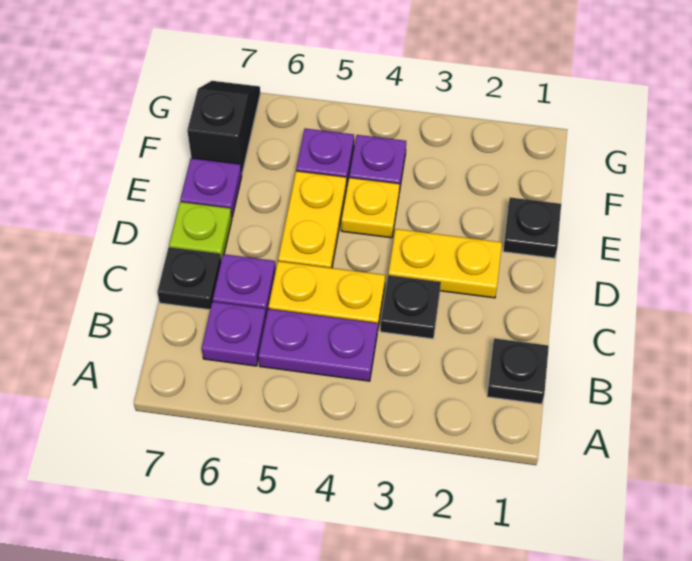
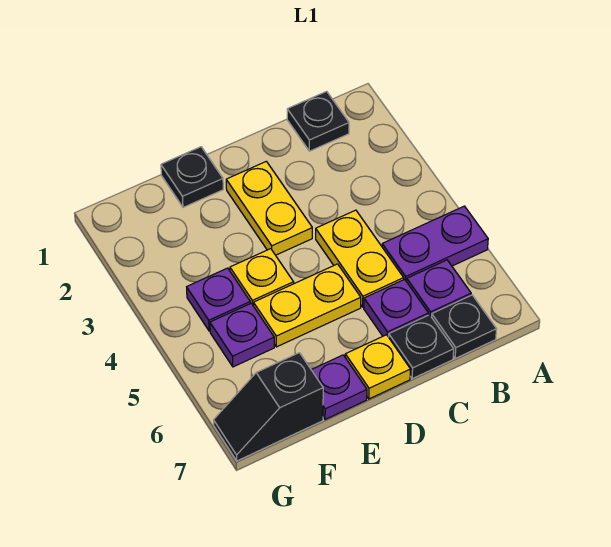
purple plate B4:B5 level 1 -> purple plate A5:B5 level 1
black plate C3 level 1 -> black plate B7 level 1
lime plate D7 level 1 -> yellow plate D7 level 1

